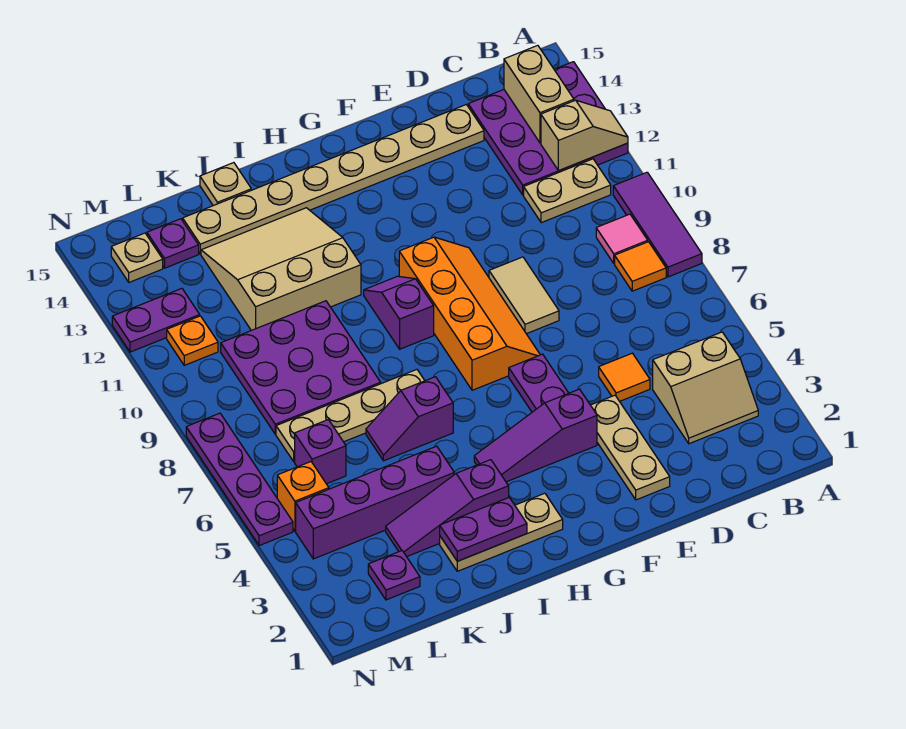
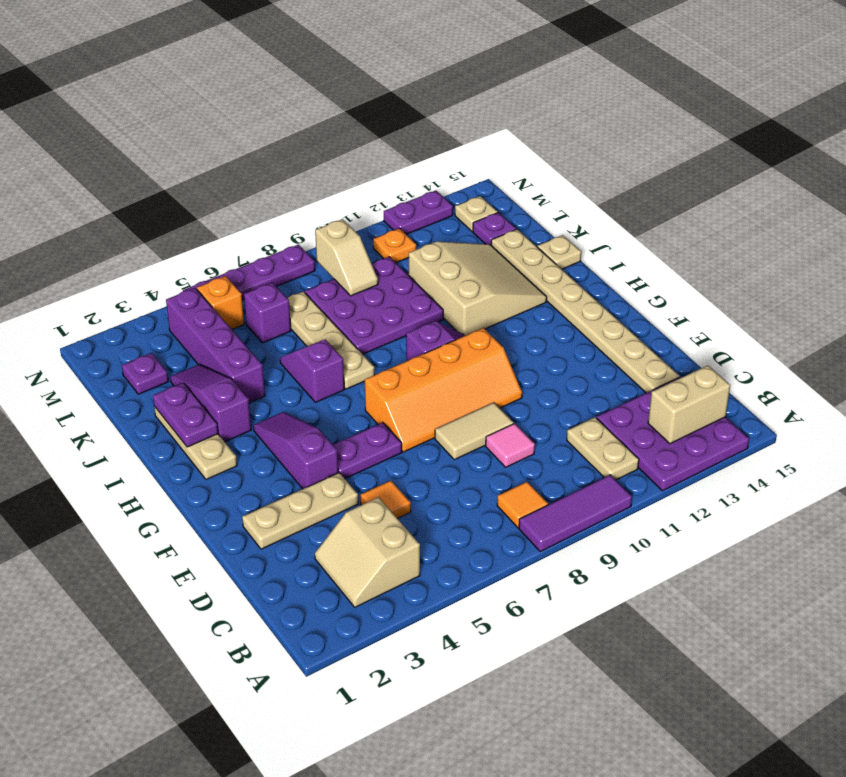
tan slope A12:B12 level 2 top B -> tan slope L9:M9 level 2 top M
pink tile B9 level 1 -> pink tile D9 level 1
purple plate M12:N12 level 1 -> purple plate N12:N13 level 1

